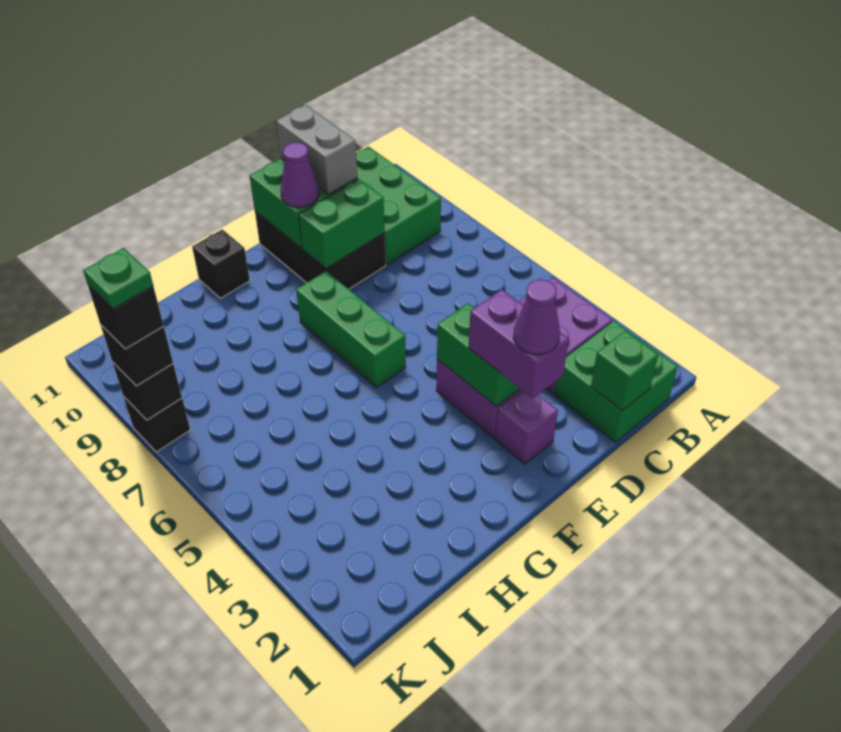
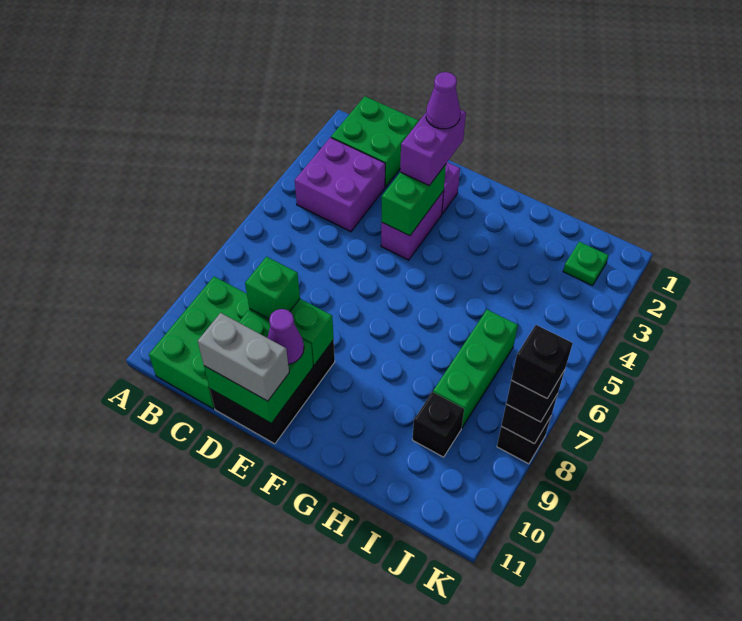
green brick C1 level 2 -> green brick D9 level 3
grey brick D10:D11 level 3 -> grey brick D11:E11 level 3
green brick F6:F8 level 1 -> green brick I6:I8 level 1
black brick G11 level 1 -> black brick I9 level 1
green plate K8 level 5 -> green plate J2 level 1

